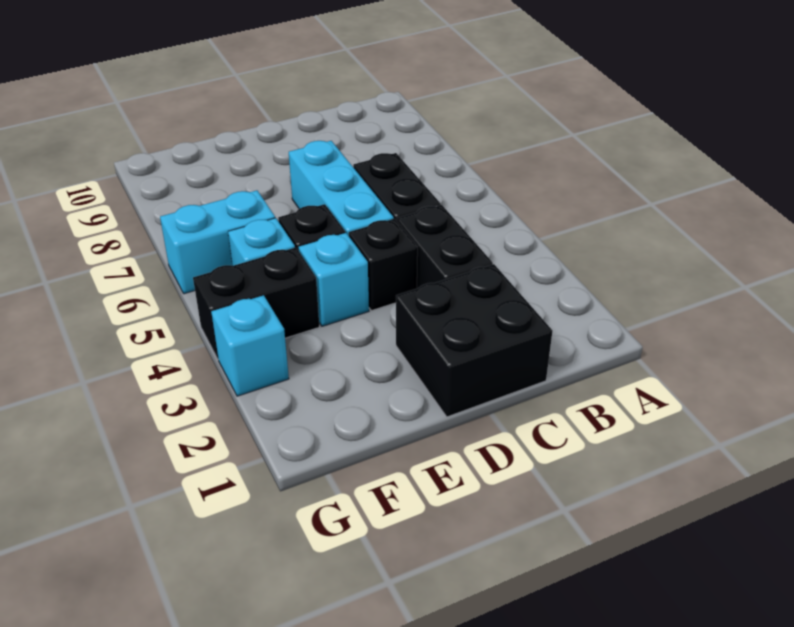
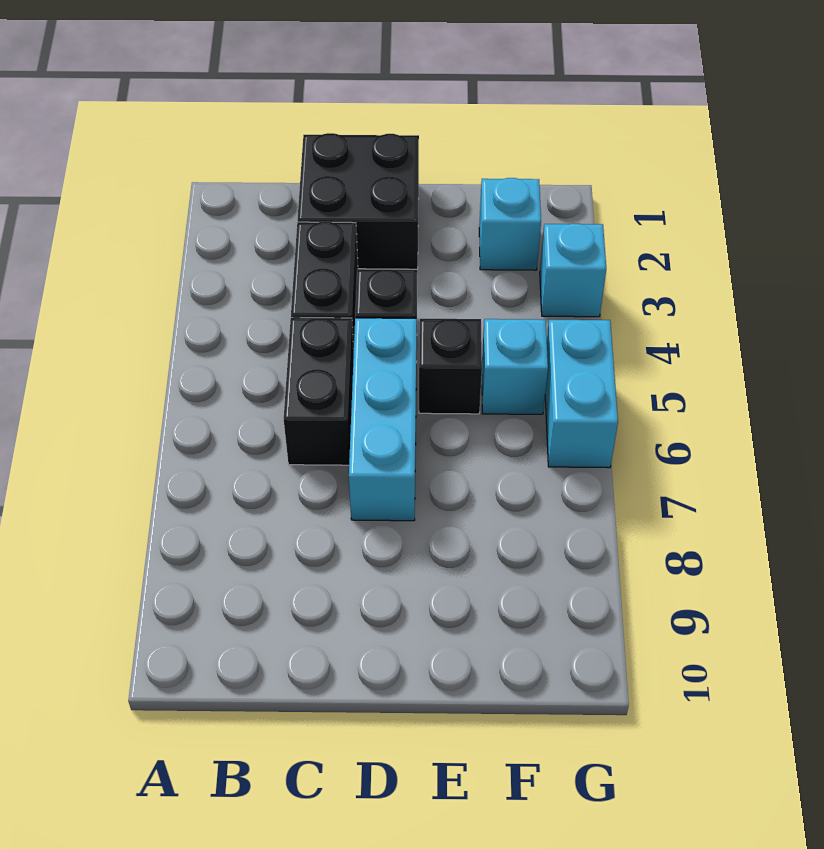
cyan brick E4 level 1 -> cyan brick F2 level 1
black brick F4:G4 level 1 -> none
cyan brick F6:G6 level 1 -> cyan brick G5:G6 level 1

